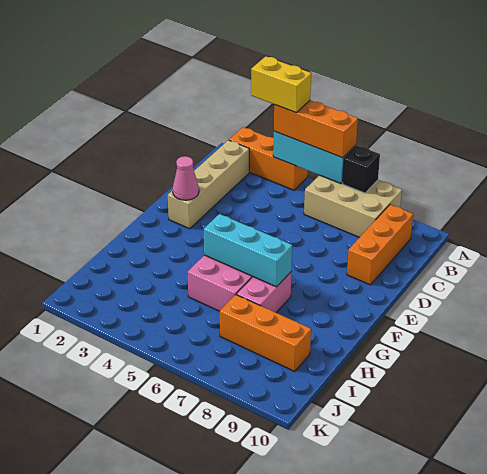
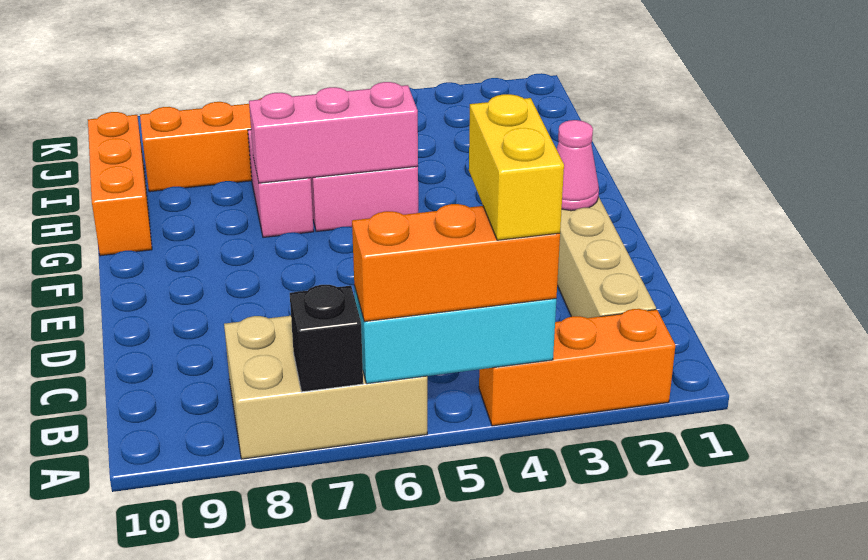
yellow brick A3:A4 level 4 -> yellow brick A4:B4 level 4
orange brick B9:D9 level 1 -> orange brick G10:I10 level 1
cyan brick G5:G7 level 2 -> pink brick G5:G7 level 2

